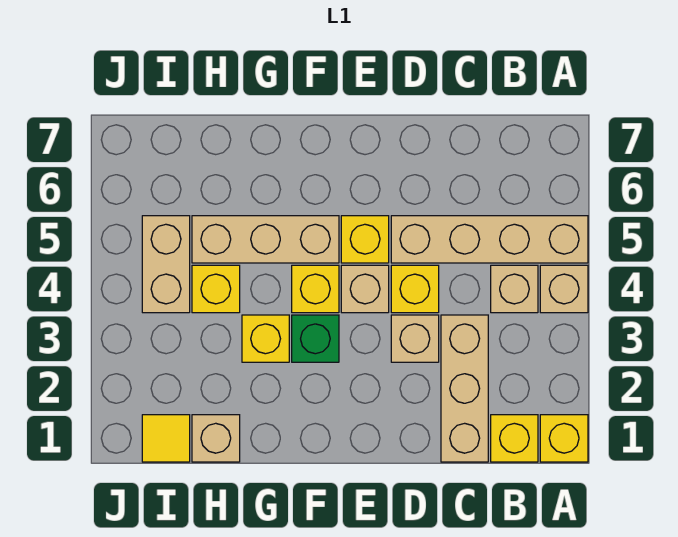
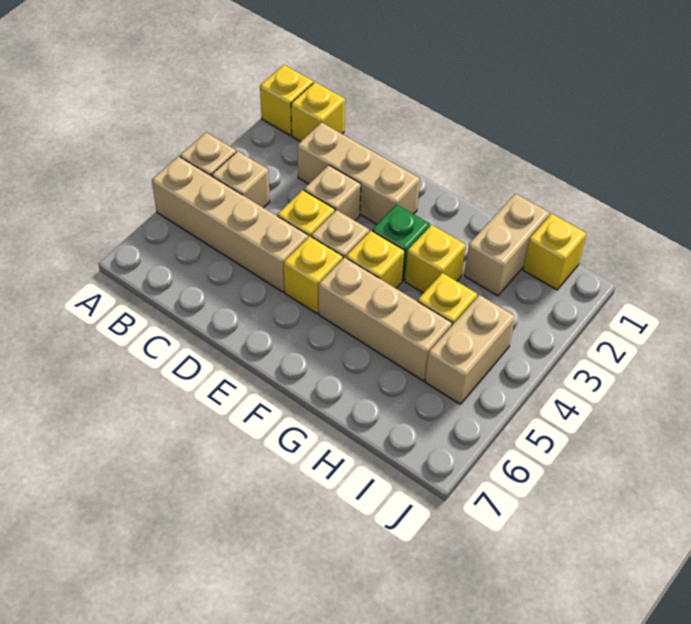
tan brick C1:C3 level 1 -> tan brick C2:E2 level 1
tan brick H1 level 1 -> tan brick H1:H2 level 1
yellow tile I1 level 1 -> yellow brick I1 level 1

